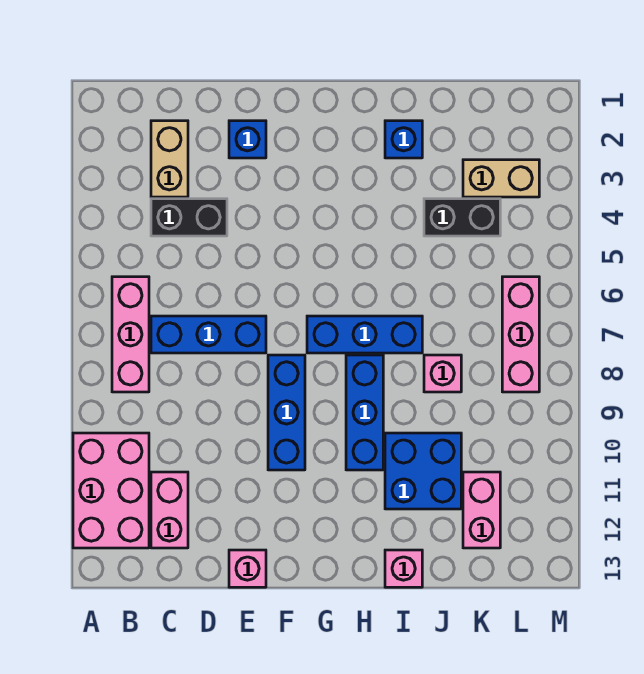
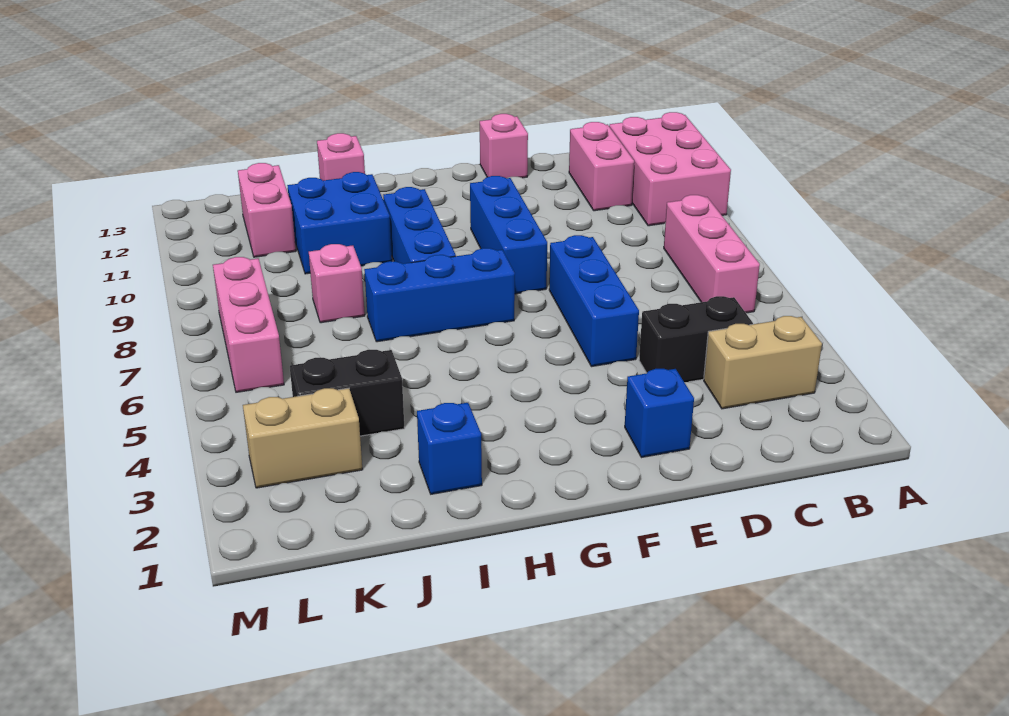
tan brick C2:C3 level 1 -> tan brick B3:C3 level 1
blue brick C7:E7 level 1 -> blue brick E5:E7 level 1

